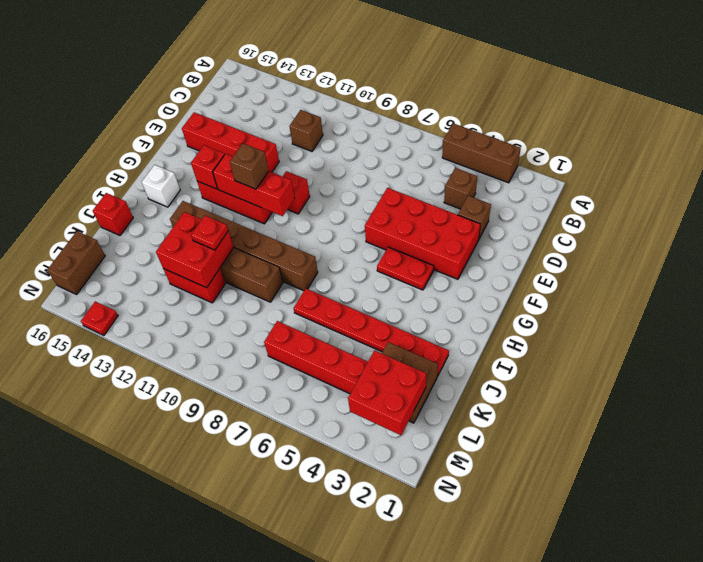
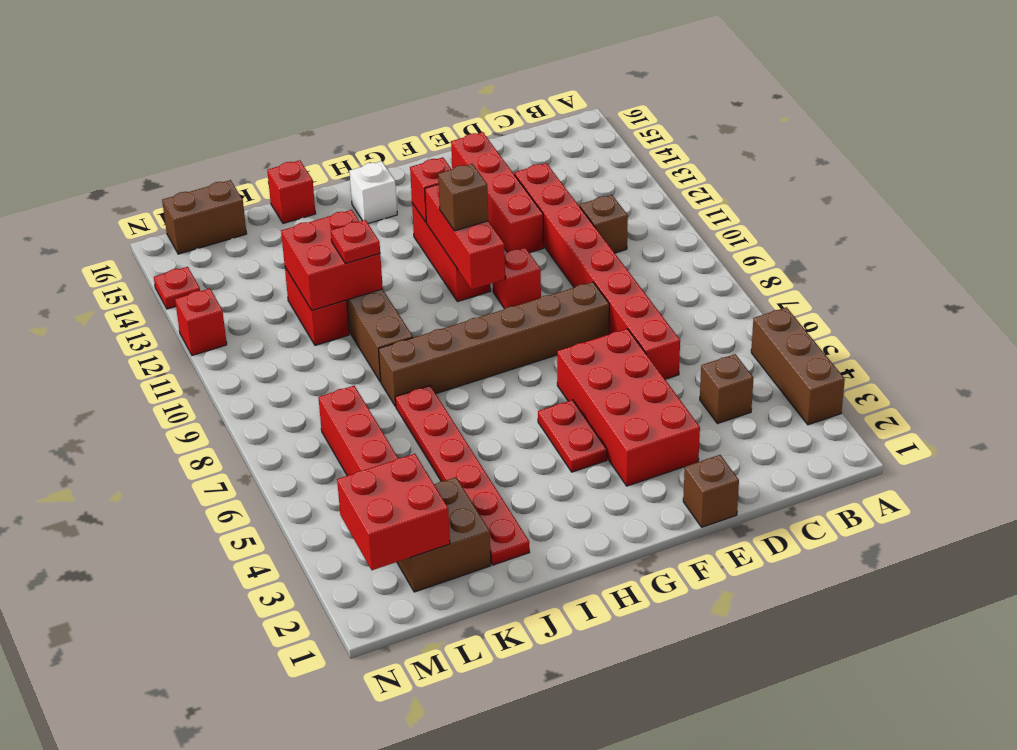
brown brick D3 level 1 -> brown brick E1 level 1
none -> red brick D6:D13 level 1
brown brick I8:I13 level 1 -> brown brick E8:J8 level 1
none -> red brick N12 level 1

